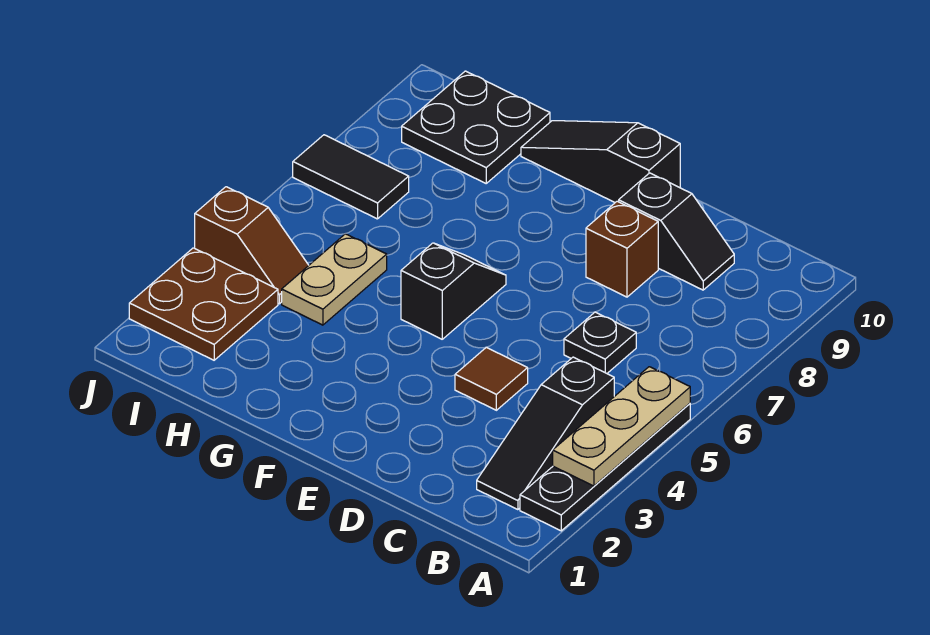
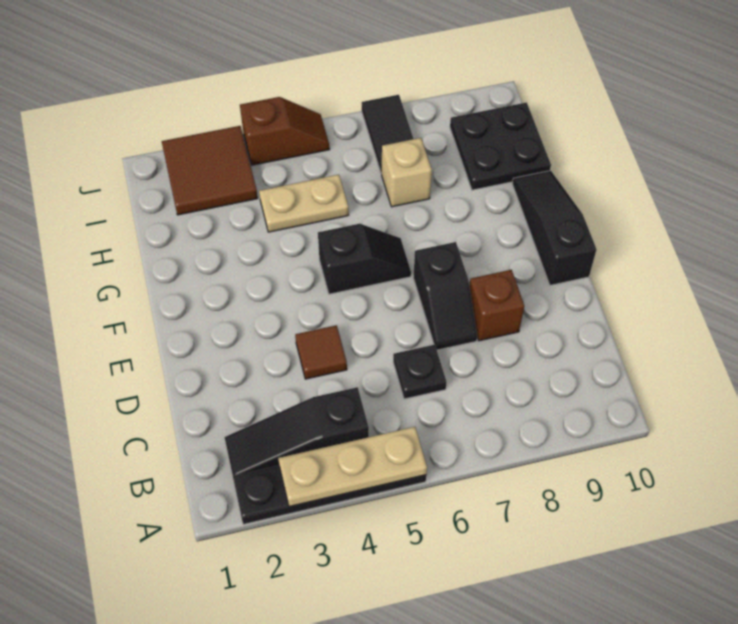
black slope C9:D9 level 1 top D -> black slope D7:E7 level 1 top E
none -> tan brick H7 level 1
brown plate I2:J3 level 1 -> brown tile I2:J3 level 1
brown slope I4:J4 level 1 top J -> brown slope J4:J5 level 1 top 4

